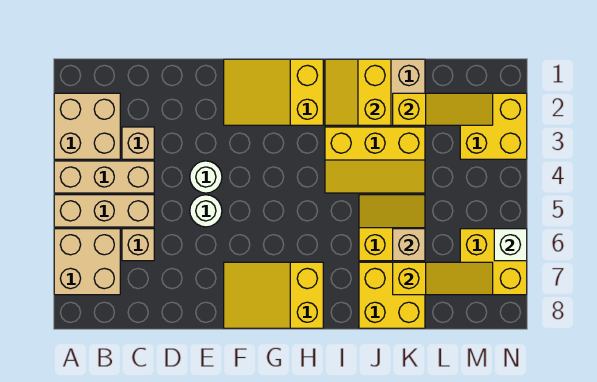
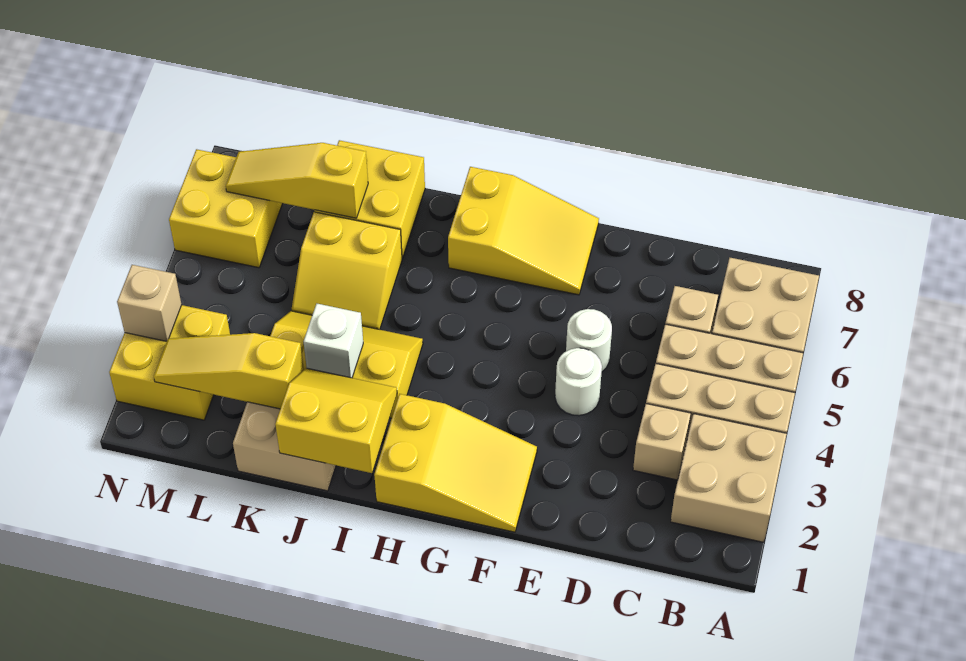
yellow slope I1:J2 level 2 top J -> yellow slope I1:J2 level 2 top 1
tan brick K6 level 2 -> tan brick N3 level 2
white brick N6 level 2 -> white brick J3 level 2

